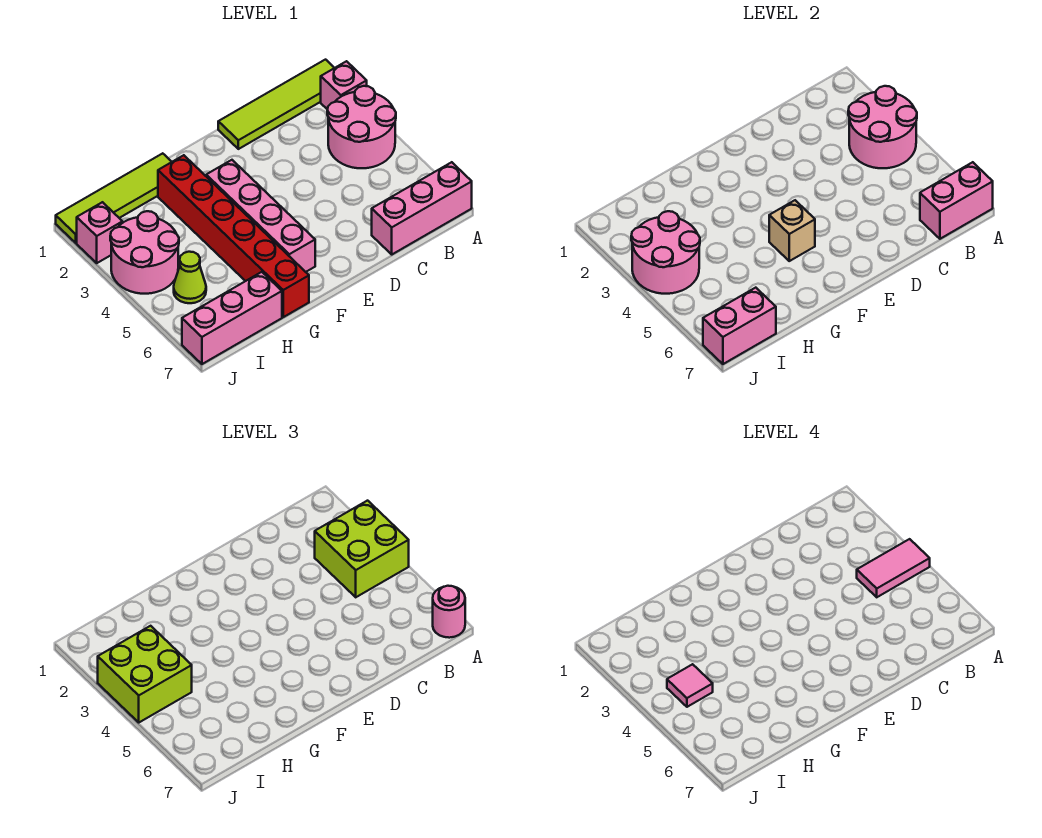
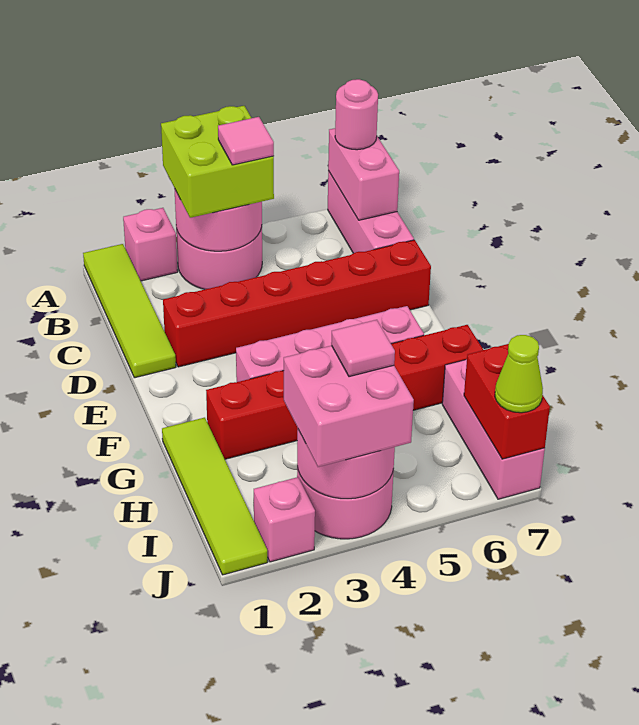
pink tile A4:B4 level 4 -> pink tile B4 level 4
none -> red brick D2:D7 level 1
tan brick F5 level 2 -> none
lime brick I3:J4 level 3 -> pink brick I3:J4 level 3
lime cone I5 level 1 -> lime cone J7 level 3
pink brick I7:J7 level 2 -> red brick I7:J7 level 2

